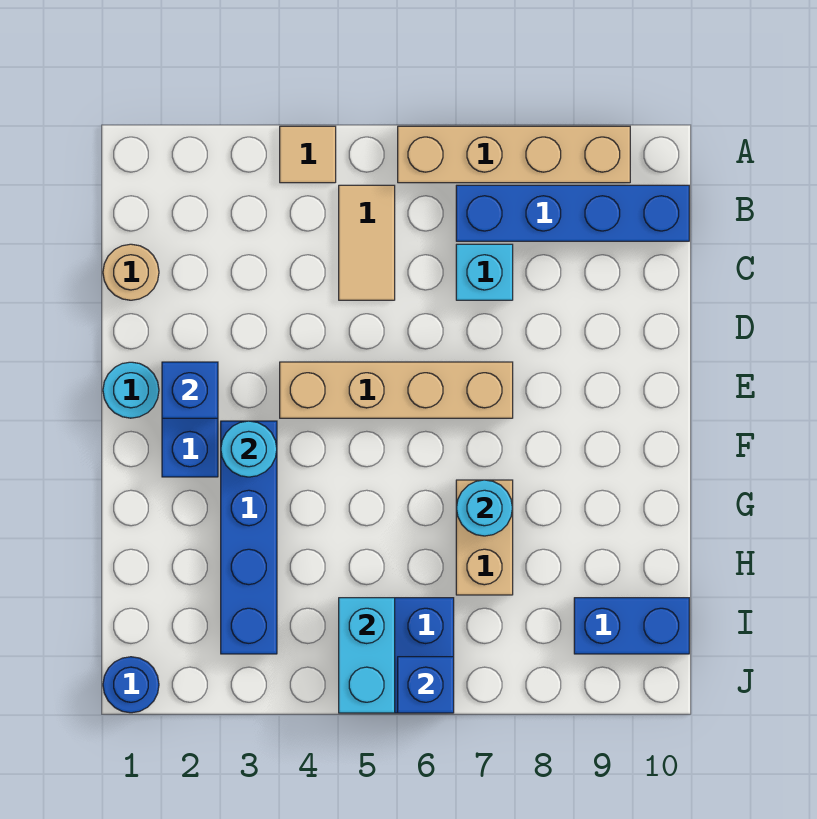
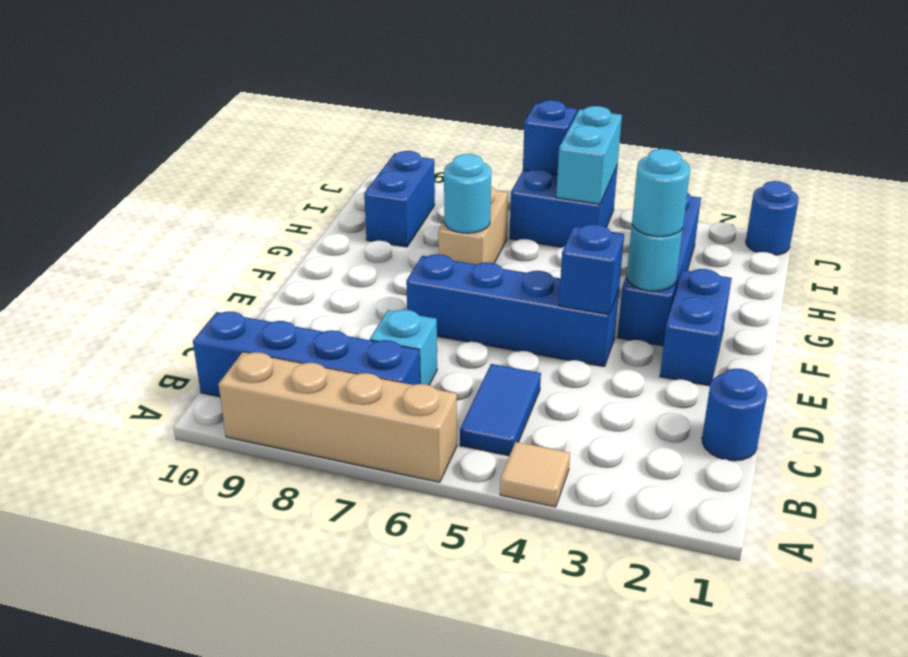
tan tile B5:C5 level 1 -> blue tile B5:C5 level 1
tan round brick C1 level 1 -> blue round brick C1 level 1
cyan round brick E1 level 1 -> cyan round brick F3 level 3
blue brick E2 level 2 -> blue brick E4 level 2
tan brick E4:E7 level 1 -> blue brick E4:E7 level 1
blue brick I9:I10 level 1 -> blue brick H9:I9 level 1

